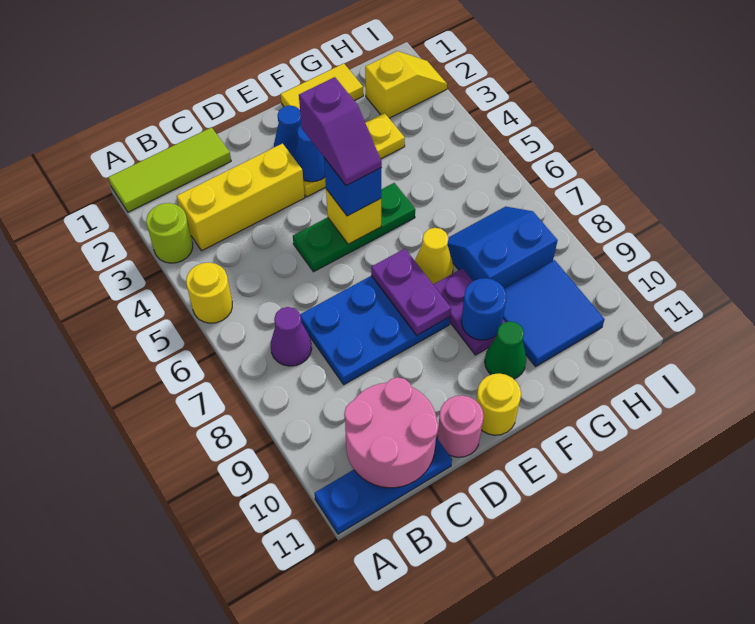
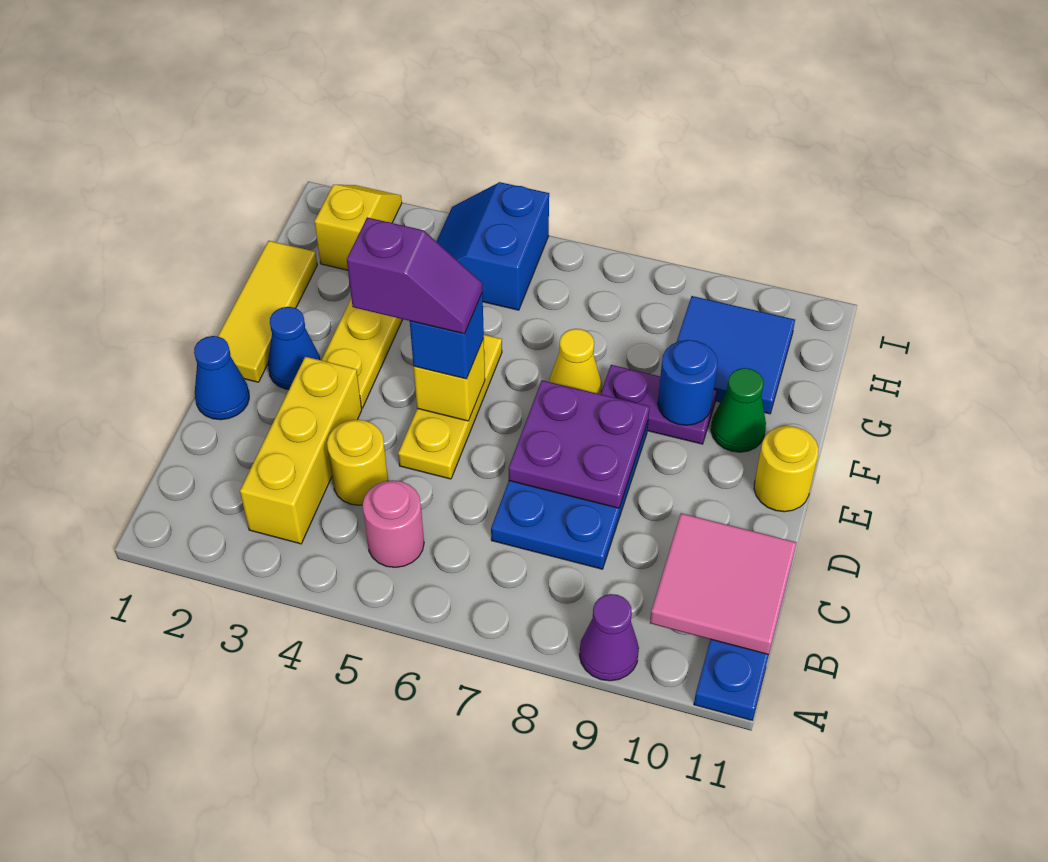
lime tile A1:C1 level 1 -> none
lime round brick A3 level 1 -> none
yellow round brick A5 level 1 -> yellow round brick C4 level 1
purple cone B7 level 1 -> purple cone A9 level 1
pink round brick B10:C11 level 2 -> pink tile B10:C11 level 2
green plate D5:F5 level 1 -> yellow plate D5:F5 level 1
pink round brick D11 level 1 -> pink round brick B5 level 1
blue cone E3 level 2 -> blue cone D1 level 1
purple plate E7:E8 level 2 -> purple plate D7:E8 level 2
yellow tile F1:G1 level 1 -> yellow tile E1:G1 level 1
blue slope G7:H8 level 1 top 8 -> blue slope H4:I5 level 1 top 5

